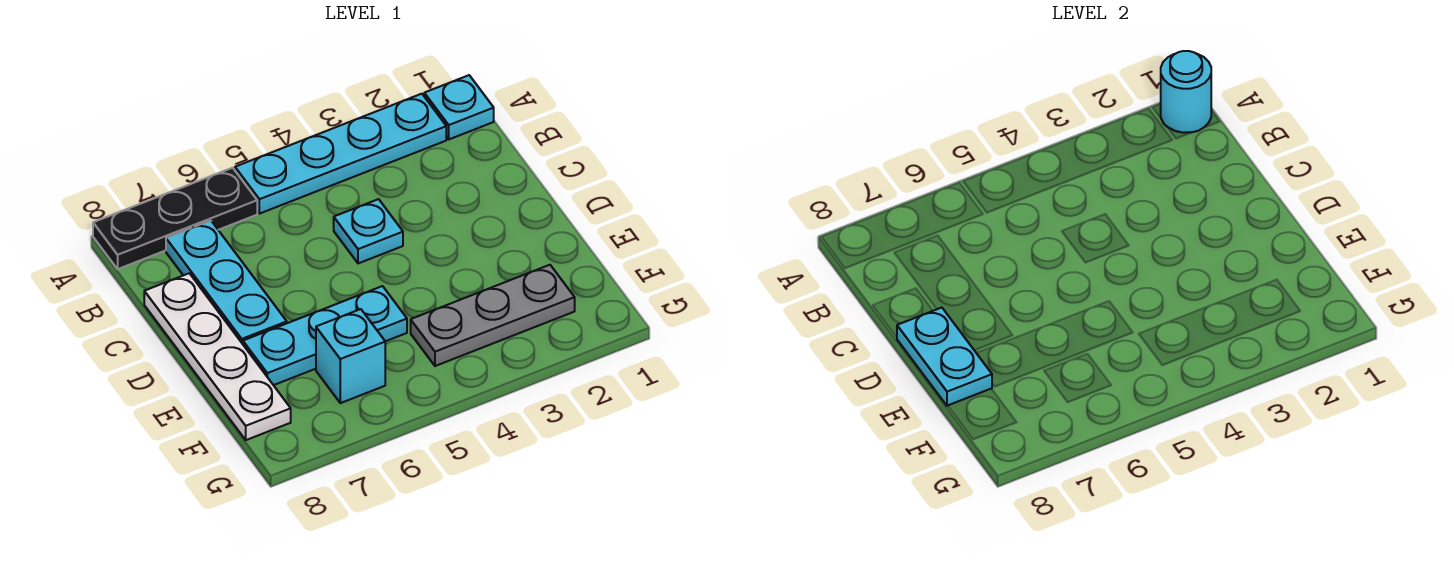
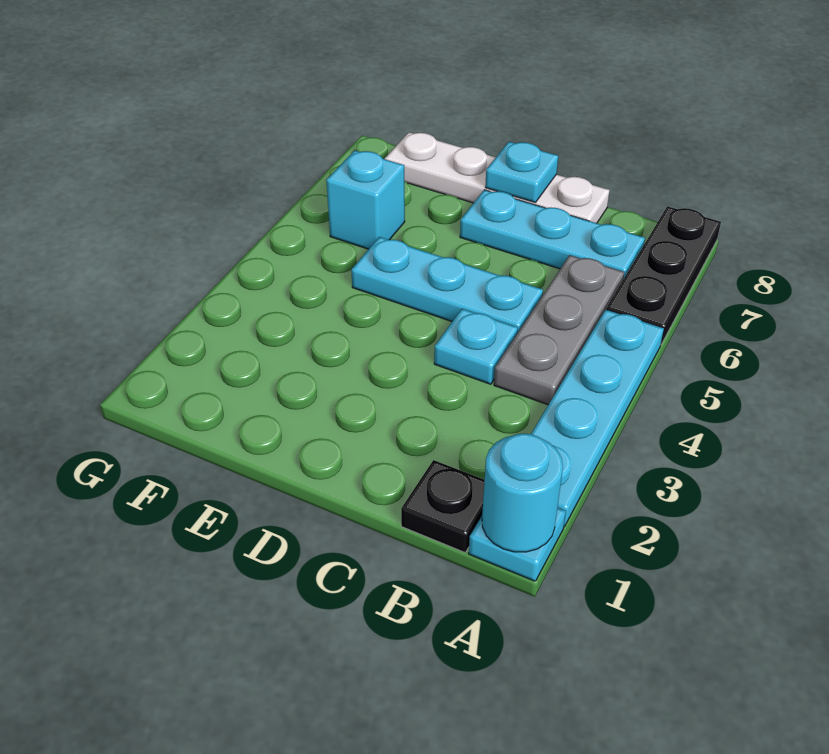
none -> black plate B1 level 1
cyan plate D8:E8 level 2 -> cyan plate D8 level 2
cyan plate E5:E7 level 1 -> cyan plate C5:E5 level 1
grey plate F2:F4 level 1 -> grey plate B4:B6 level 1

